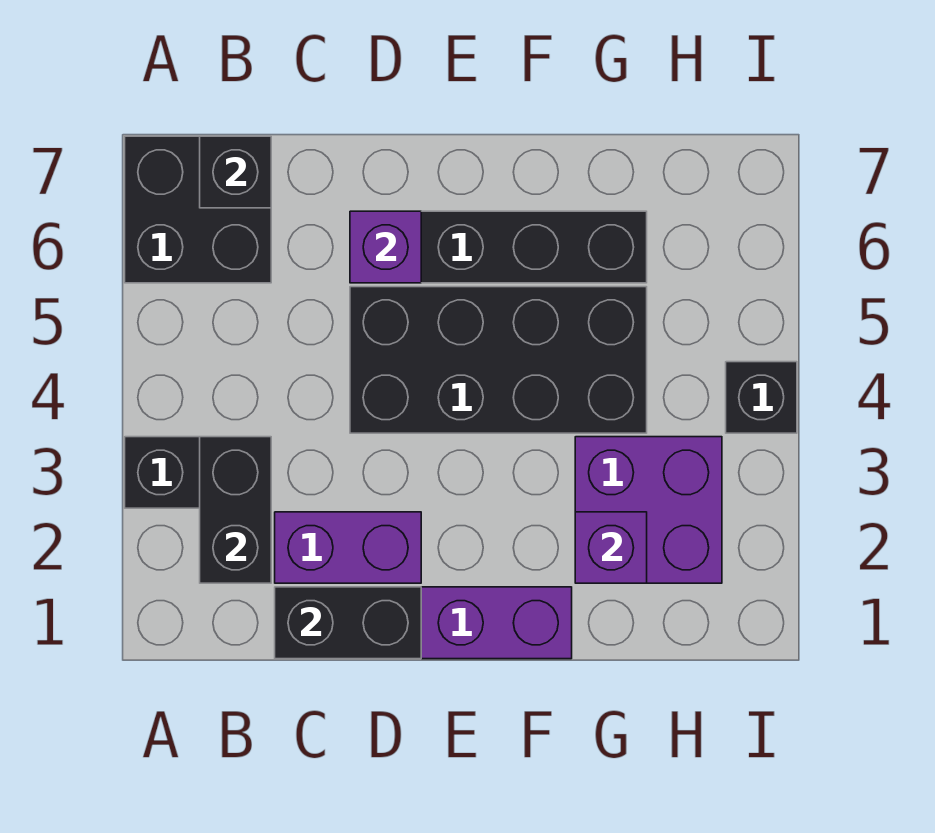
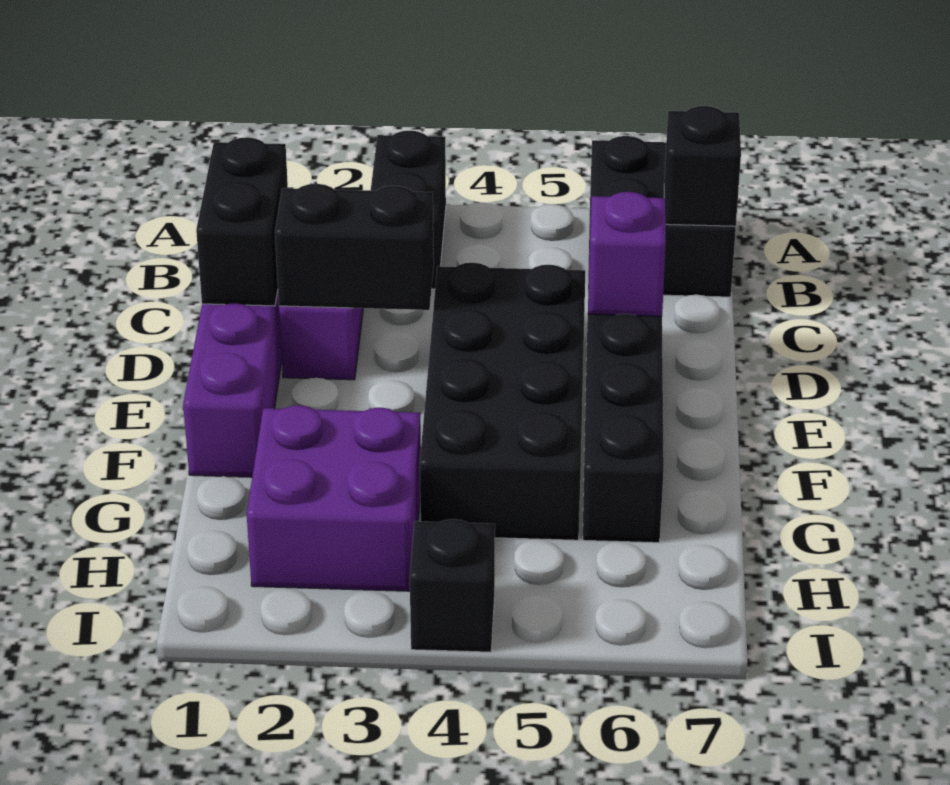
black brick B2:B3 level 2 -> black brick D2:D3 level 2
purple brick G2 level 2 -> none

